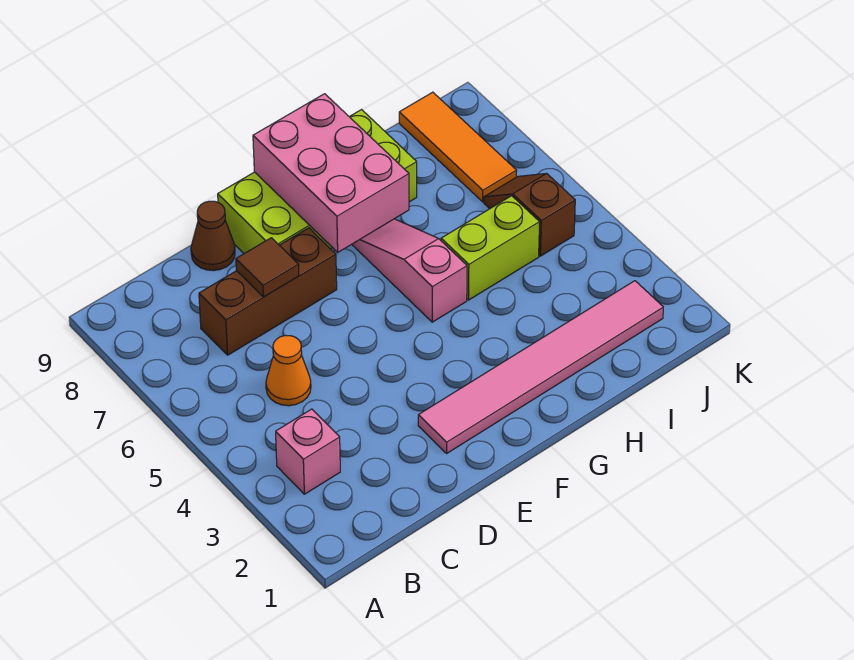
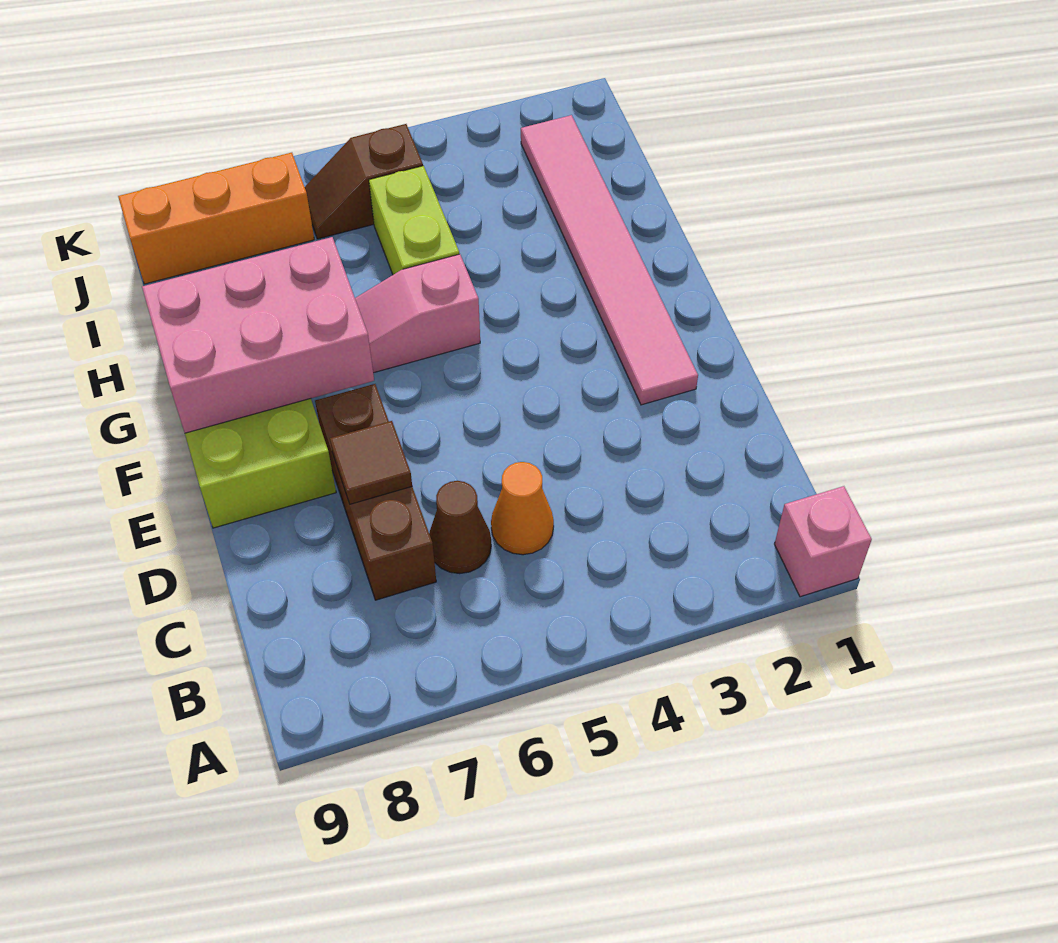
pink brick B3 level 1 -> pink brick A1 level 1
brown cone D9 level 1 -> brown cone C6 level 1
orange tile J7:J9 level 1 -> orange brick J7:J9 level 1

